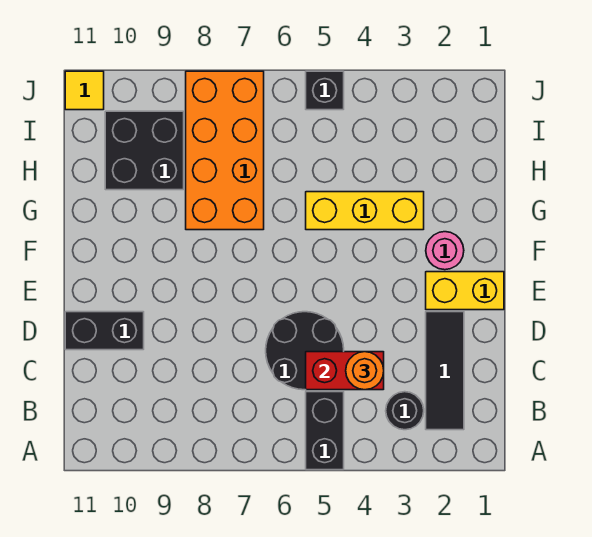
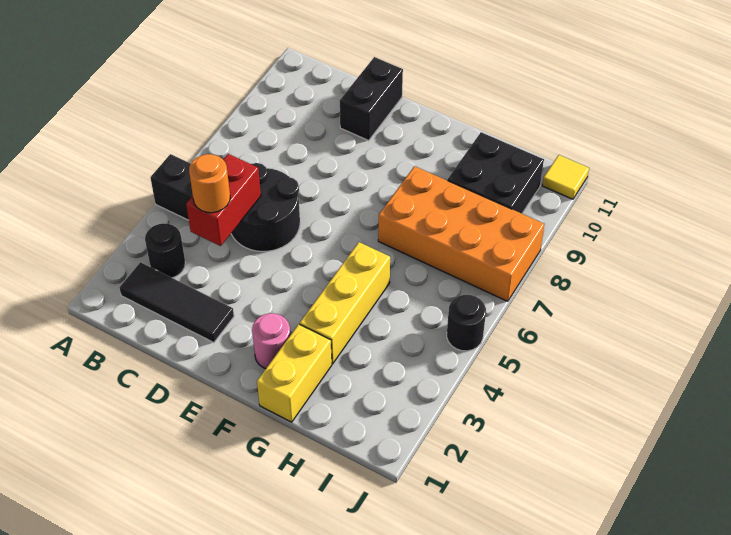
yellow brick E1:E2 level 1 -> yellow brick G1:G2 level 1
black brick J5 level 1 -> black round brick J5 level 1

